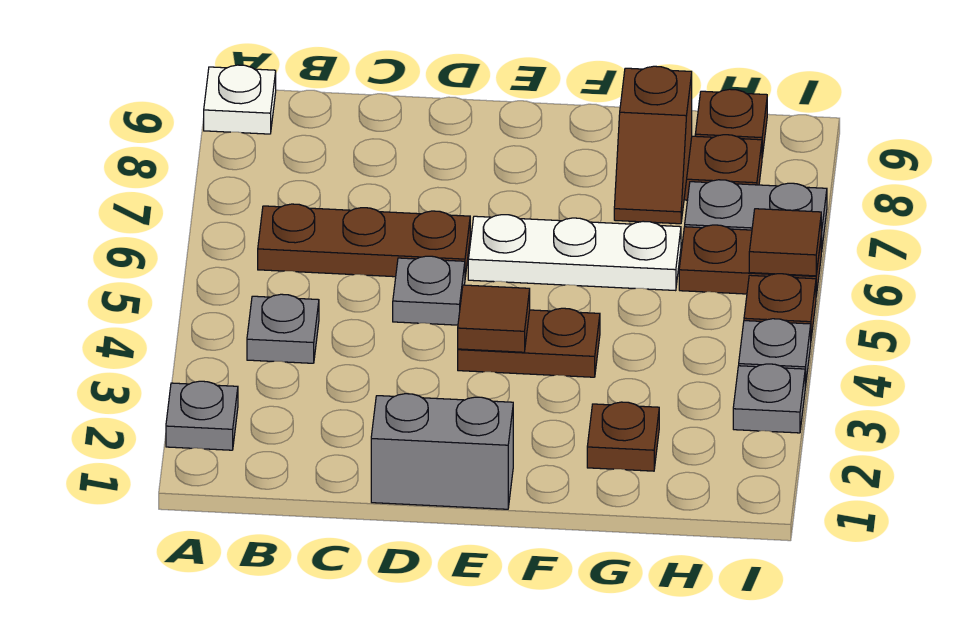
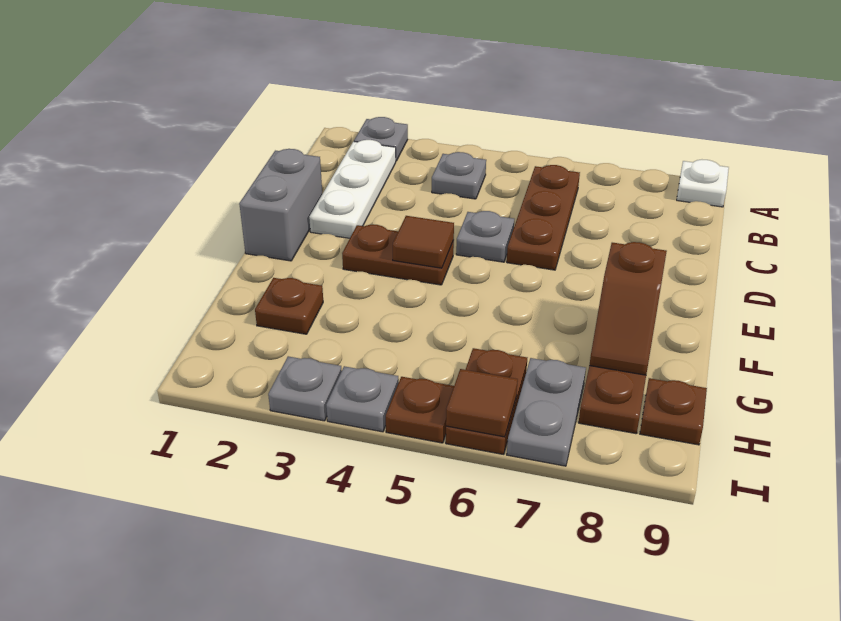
brown plate E4:F4 level 1 -> brown plate E3:E4 level 1
white plate E6:G6 level 1 -> white plate B2:D2 level 1
brown slope G7:G8 level 2 top 8 -> brown slope F8:G8 level 2 top F

